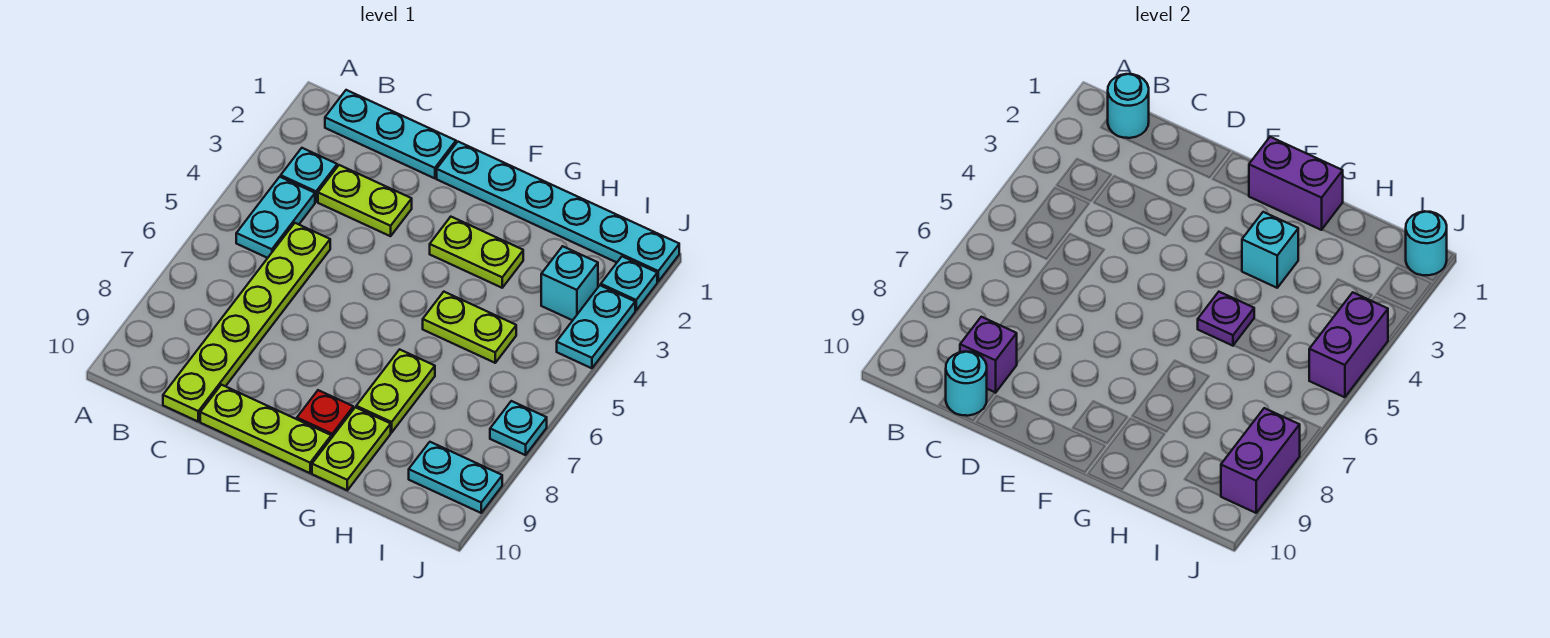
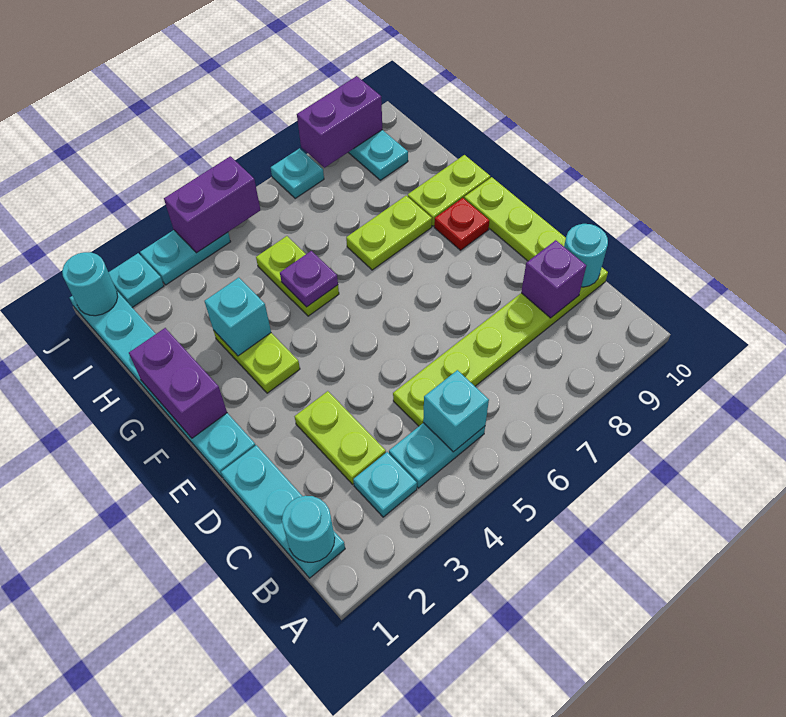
cyan brick I3 level 1 -> cyan brick B5 level 2

